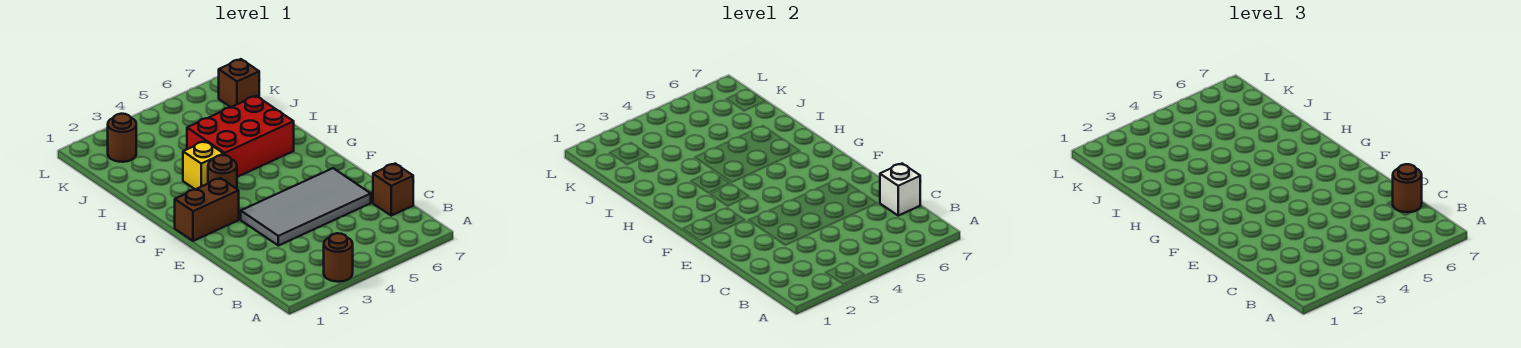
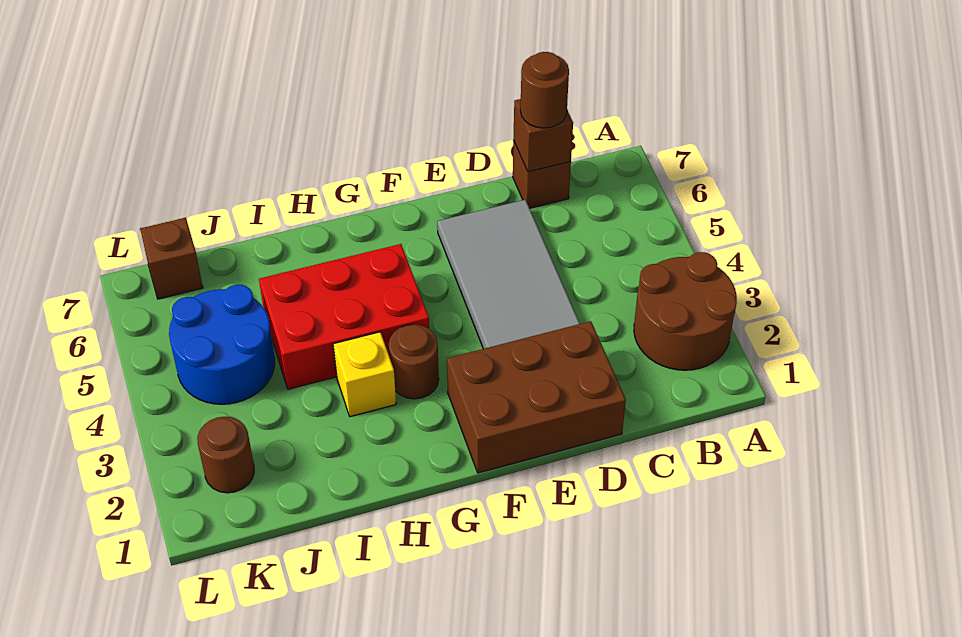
brown round brick A3 level 1 -> brown round brick A2:B3 level 1
white brick C7 level 2 -> brown brick C7 level 2
brown brick F1:F2 level 1 -> brown brick D1:F2 level 1
red brick H4:I6 level 1 -> red brick G4:I5 level 1
none -> blue round brick J4:K5 level 1

